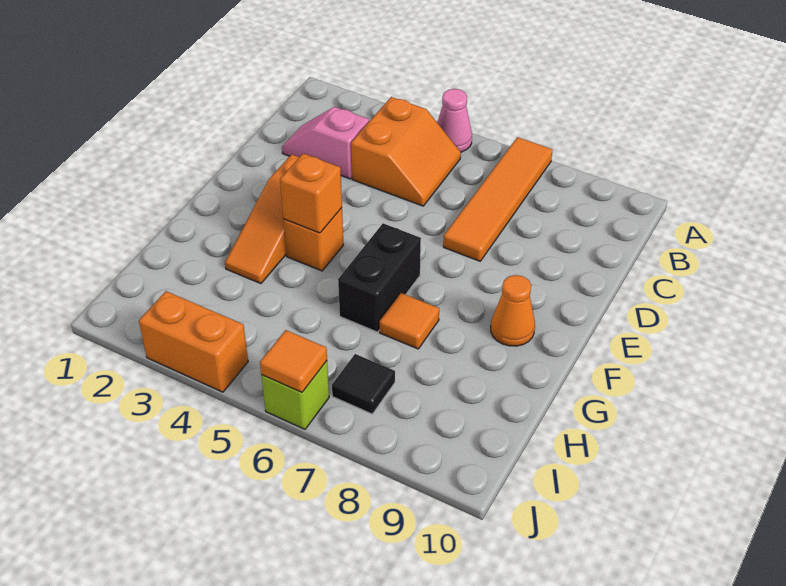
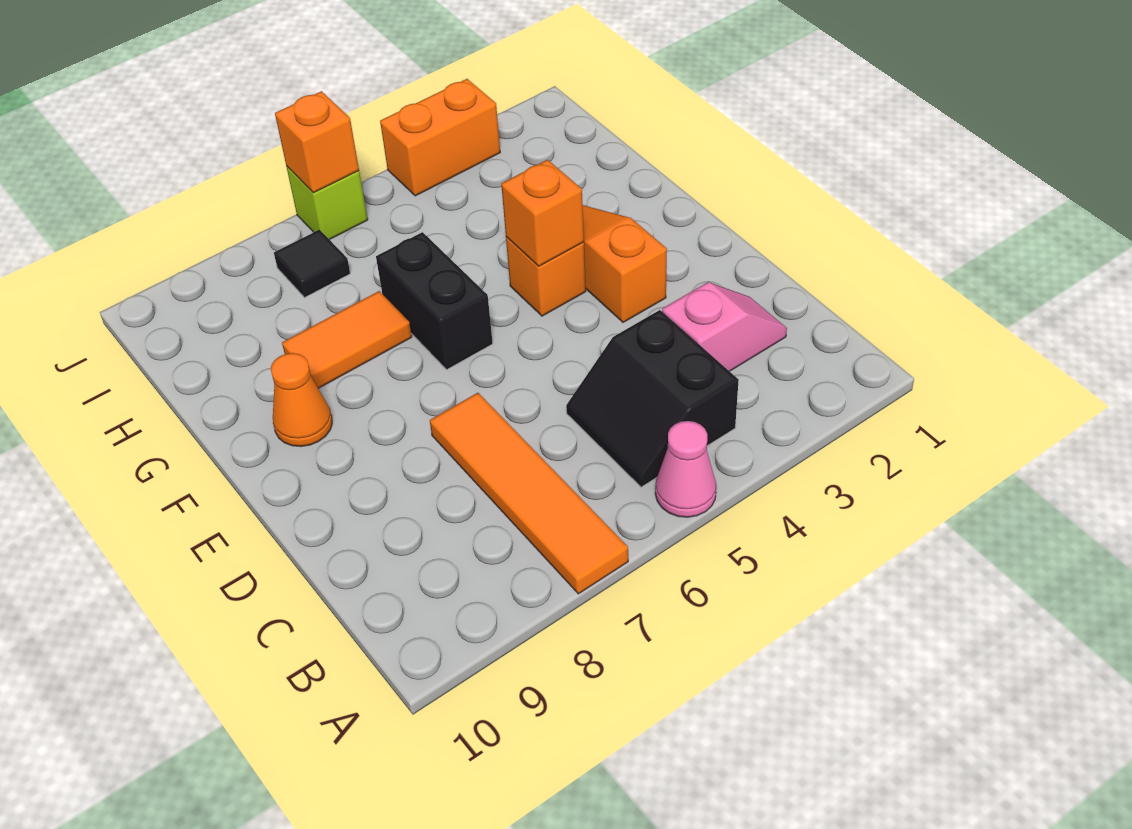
orange slope B4:C5 level 1 top 4 -> black slope B4:C5 level 1 top 4
orange tile G7 level 1 -> orange tile G7:G8 level 1
orange tile J6 level 2 -> orange brick J6 level 2

